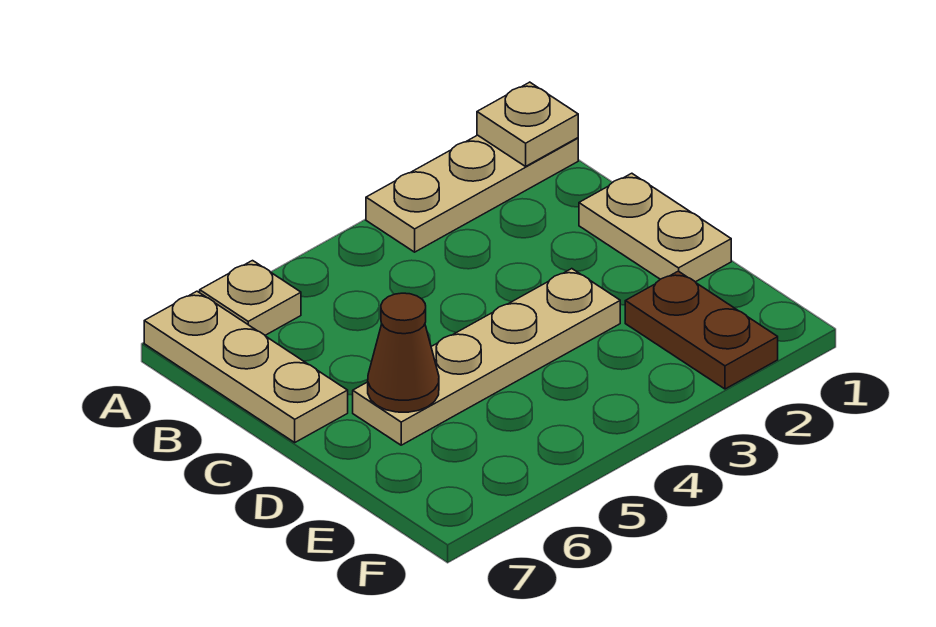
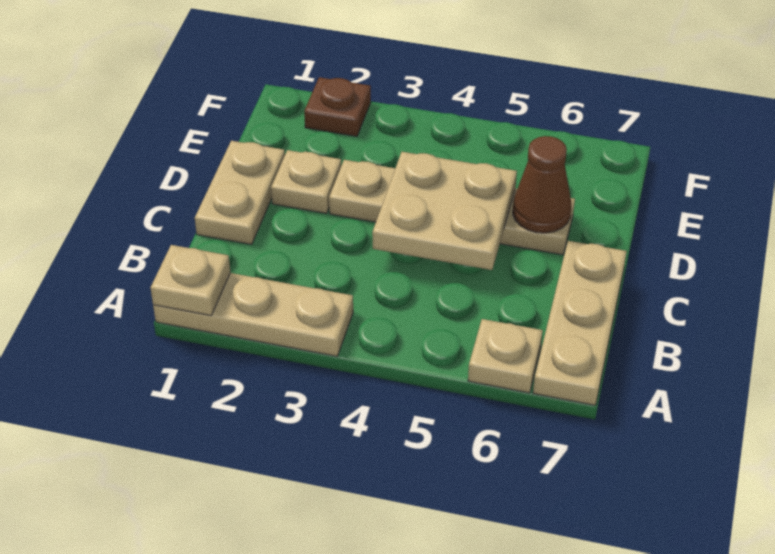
none -> tan plate C4:D5 level 2
none -> tan plate D2 level 1
brown plate E2:F2 level 1 -> brown plate F2 level 1

